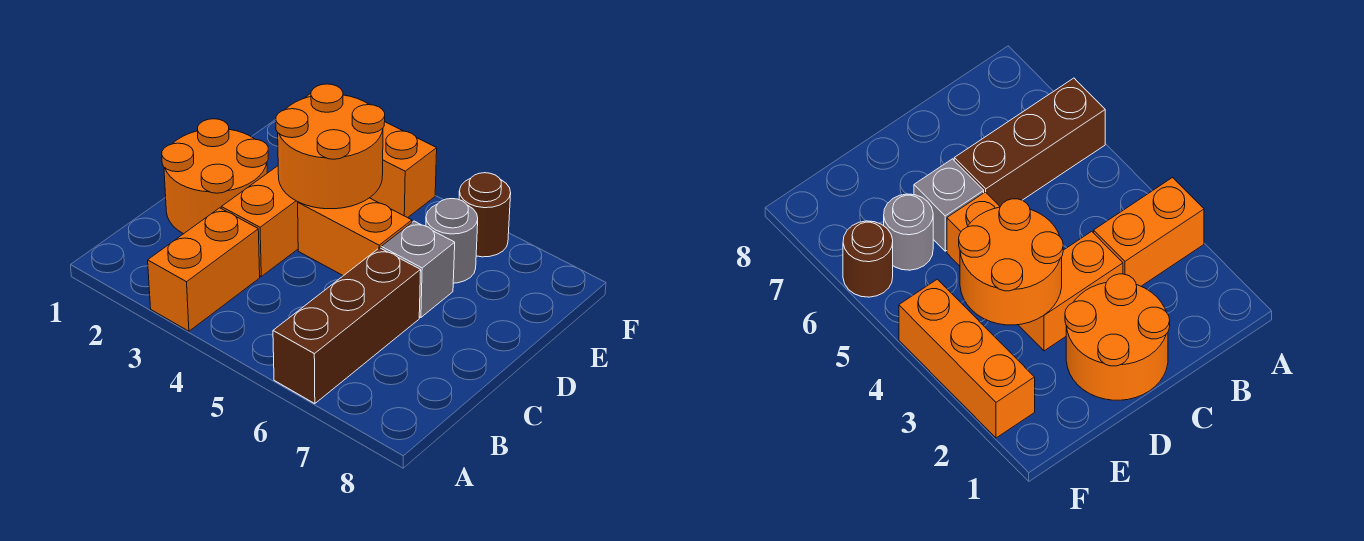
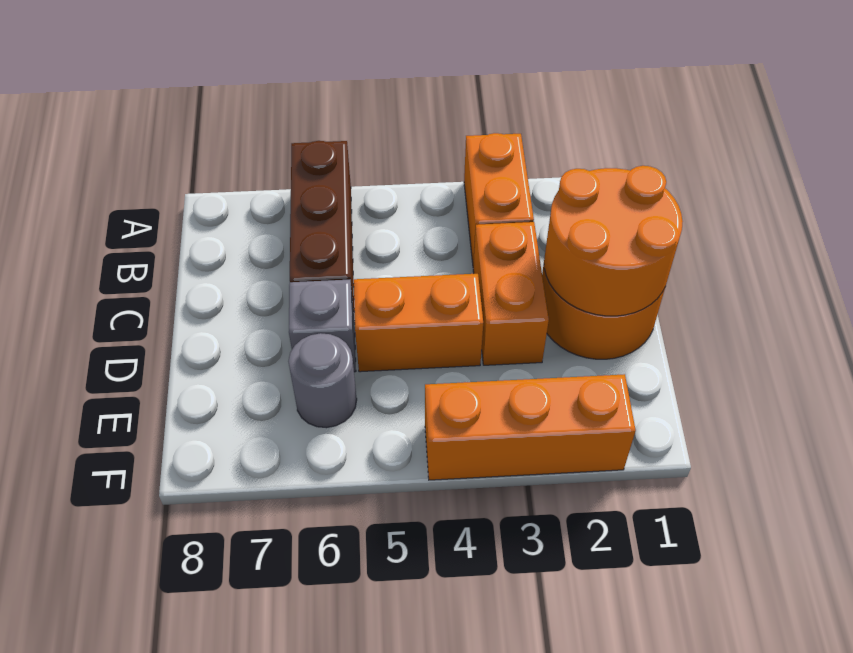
orange round brick D3:E4 level 2 -> orange round brick C1:D2 level 2
brown round brick F6 level 1 -> none

